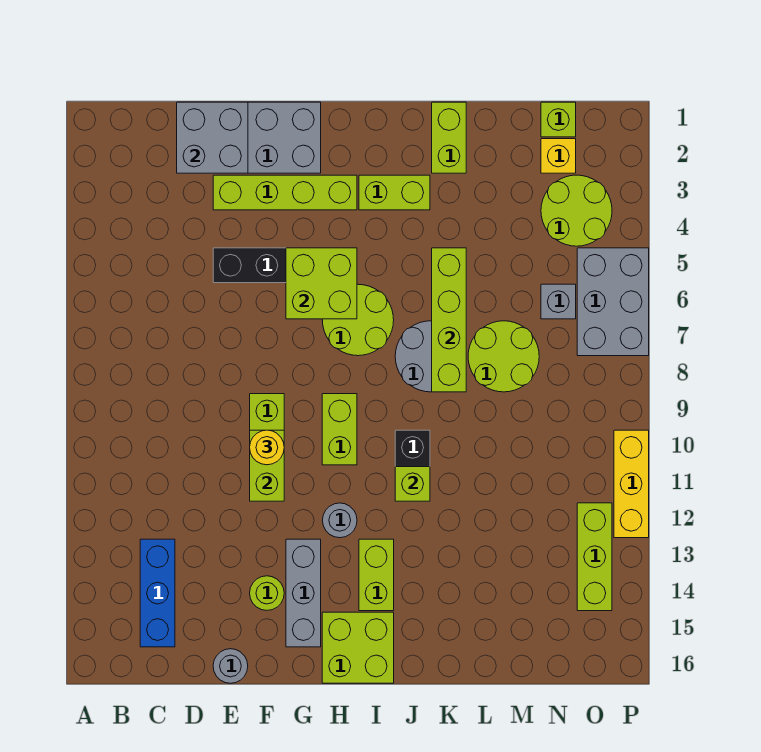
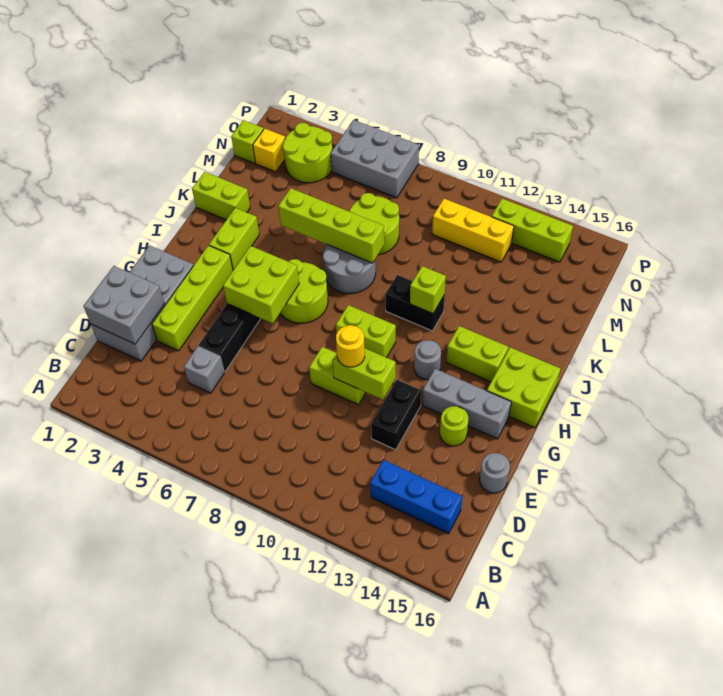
none -> black brick E12:F12 level 1
grey brick N6 level 1 -> grey brick D5 level 1
yellow brick P10:P12 level 1 -> yellow brick N10:N12 level 1

